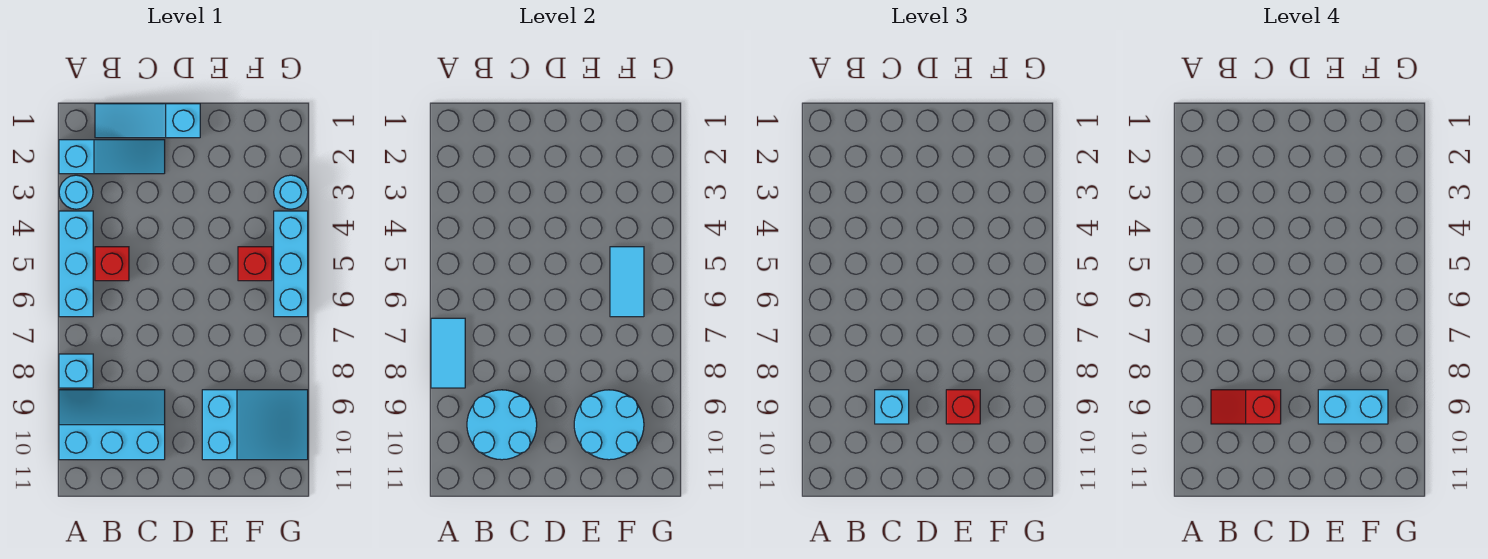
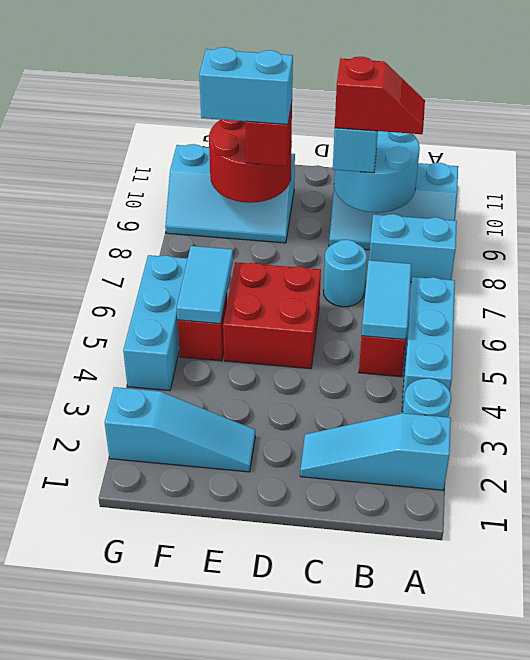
cyan tile A7:A8 level 2 -> cyan tile B5:B6 level 2
cyan brick A8 level 1 -> cyan brick A8:B8 level 1
cyan slope B1:D1 level 1 top D -> cyan slope E2:G2 level 1 top G
none -> red brick D5:E6 level 1
cyan slope E9:G10 level 1 top E -> cyan slope E9:G10 level 1 top 10
cyan round brick E9:F10 level 2 -> red round brick E9:F10 level 2
cyan round brick G3 level 1 -> cyan round brick C7 level 1

